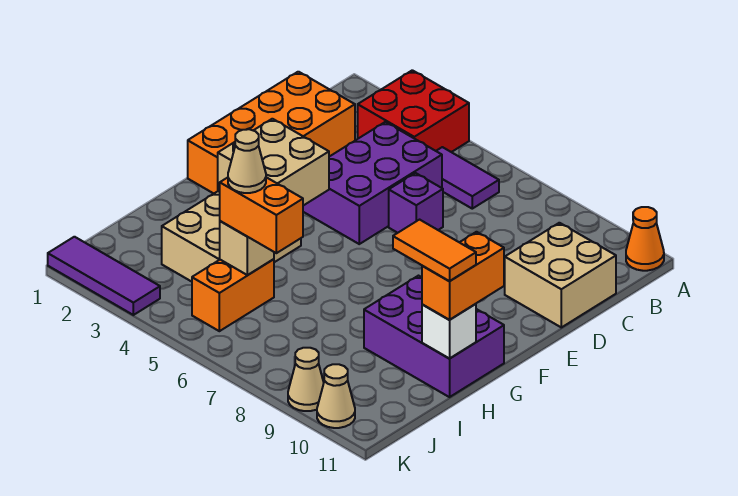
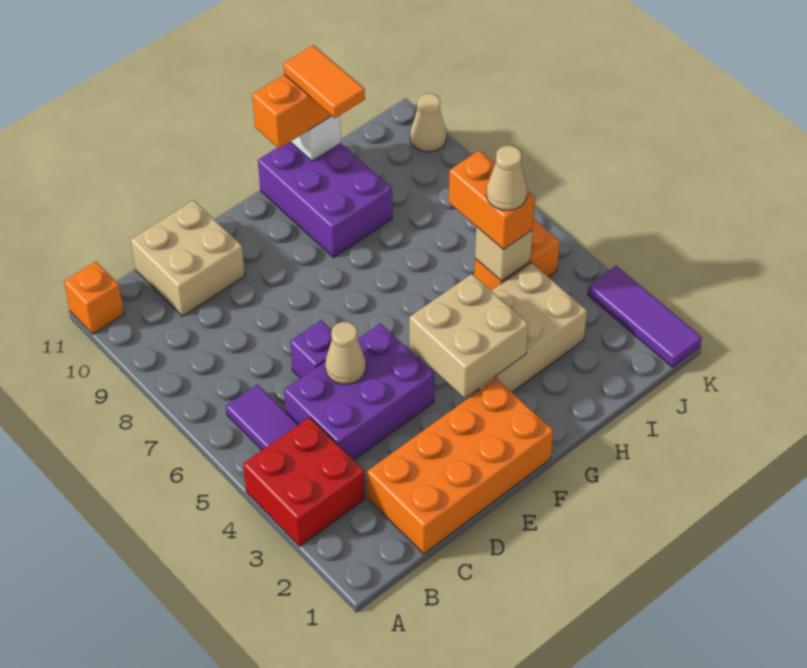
orange cone A11 level 1 -> orange brick A11 level 1
tan cone K9 level 1 -> tan cone D5 level 2

